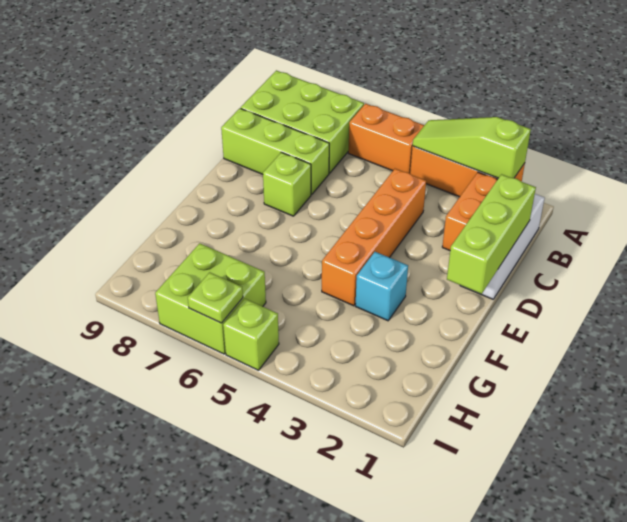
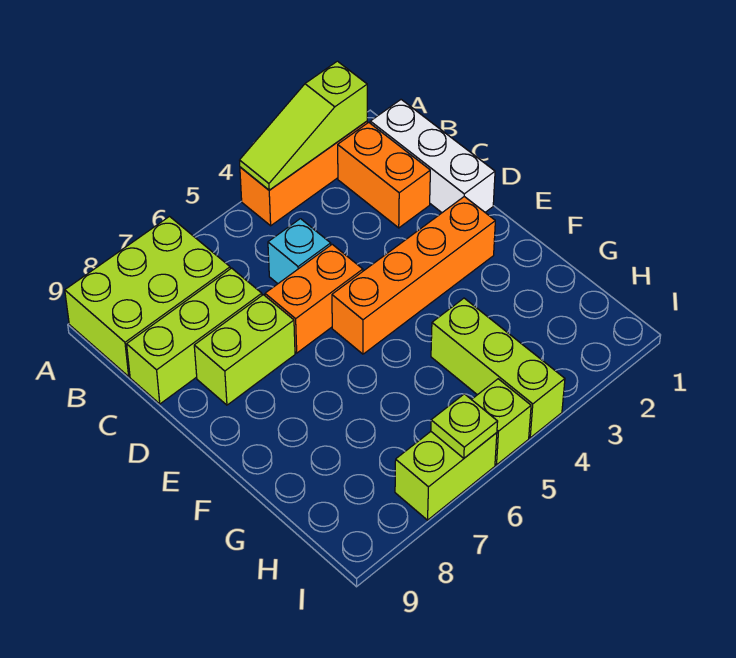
orange brick A5:A6 level 1 -> orange brick D5:D6 level 1
lime brick C1:E1 level 2 -> lime brick G4:I4 level 1
orange brick C4:F4 level 1 -> orange brick E2:E5 level 1
lime brick D7 level 1 -> lime brick D7:D8 level 1
cyan brick F3 level 1 -> cyan brick C5 level 1
lime brick H6:I7 level 1 -> lime brick I6:I7 level 1

